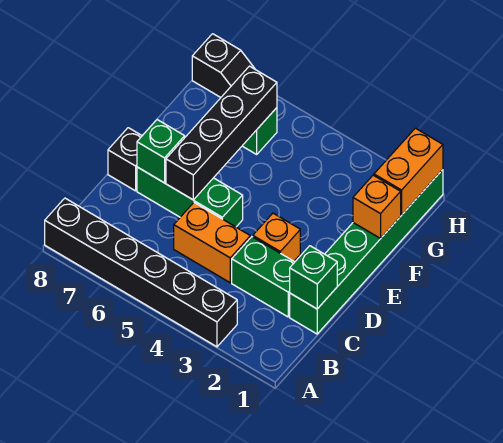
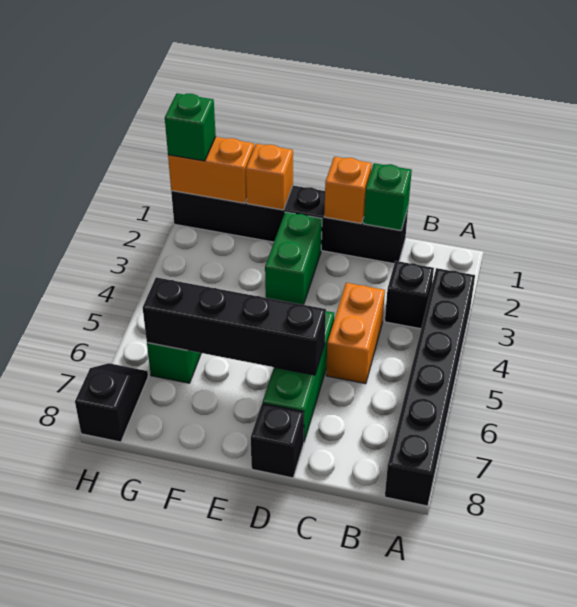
none -> black brick B3 level 1
green brick C1:H1 level 1 -> black brick C1:H1 level 1
green brick C2:C3 level 1 -> green brick E2:E3 level 1
orange brick D3 level 1 -> orange brick D1 level 2
green brick D7 level 2 -> green brick H1 level 3

